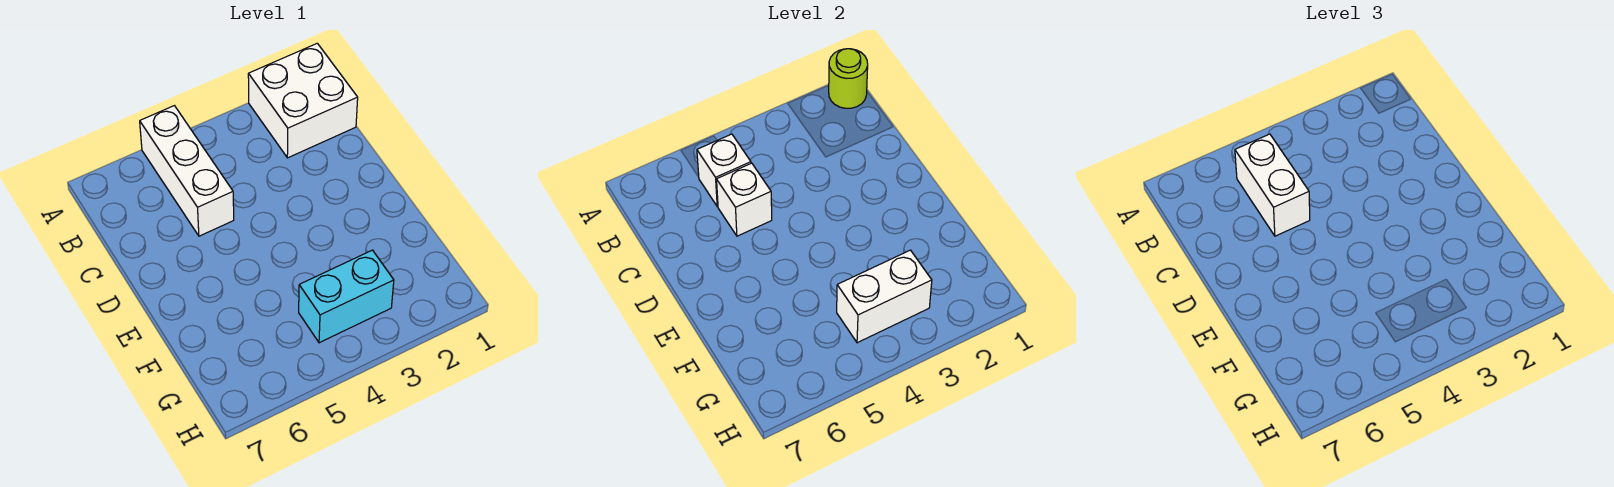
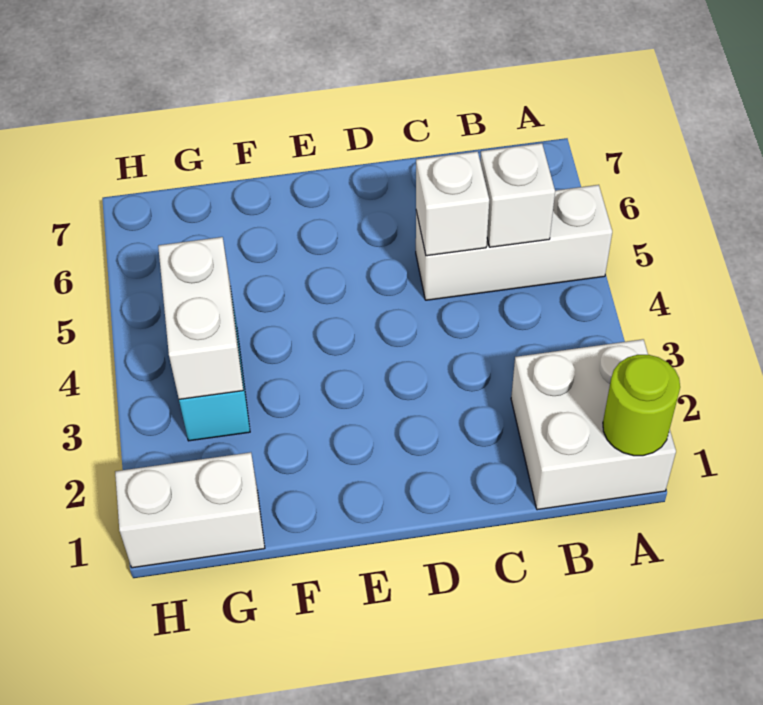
white brick B5:C5 level 3 -> white brick G1:H1 level 1

